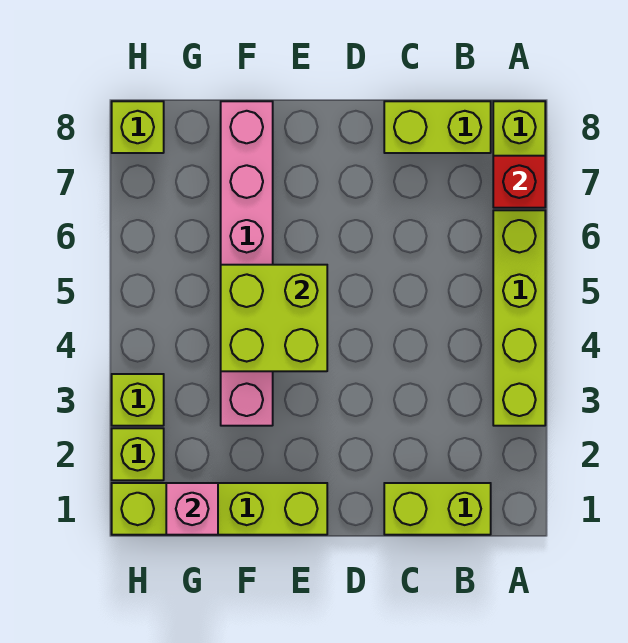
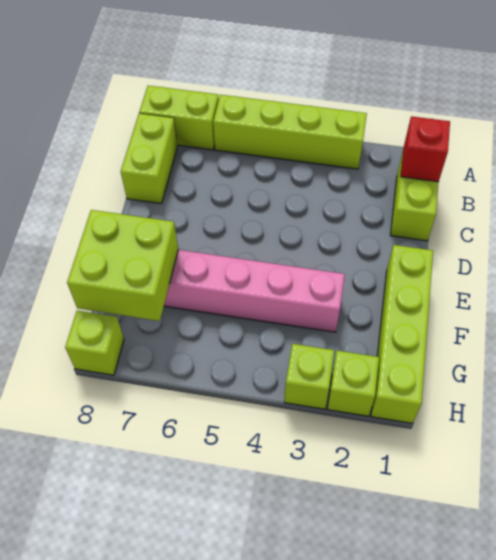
red brick A7 level 2 -> red brick B1 level 2
lime brick E4:F5 level 2 -> lime brick F7:G8 level 2
pink brick G1 level 2 -> none

